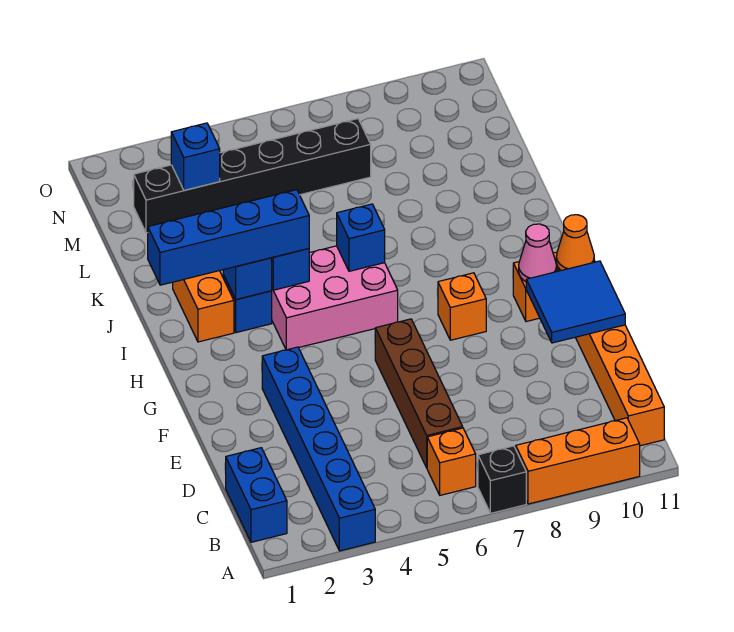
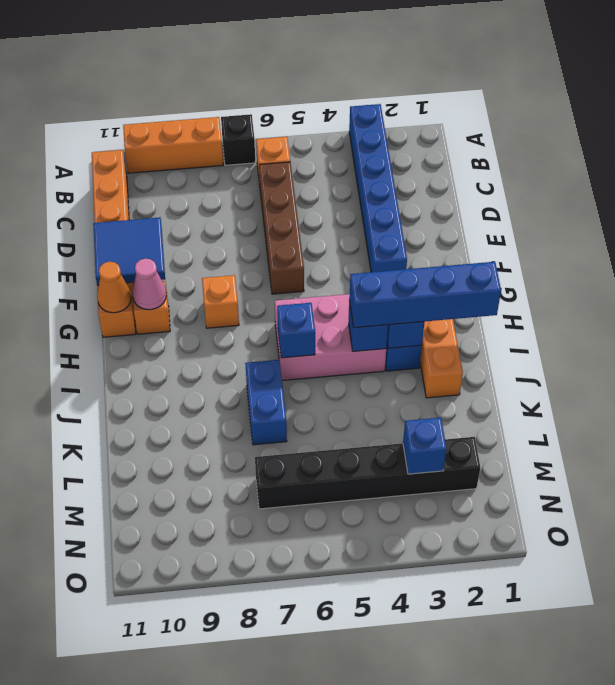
blue brick B1:C1 level 1 -> blue brick J7:K7 level 1

